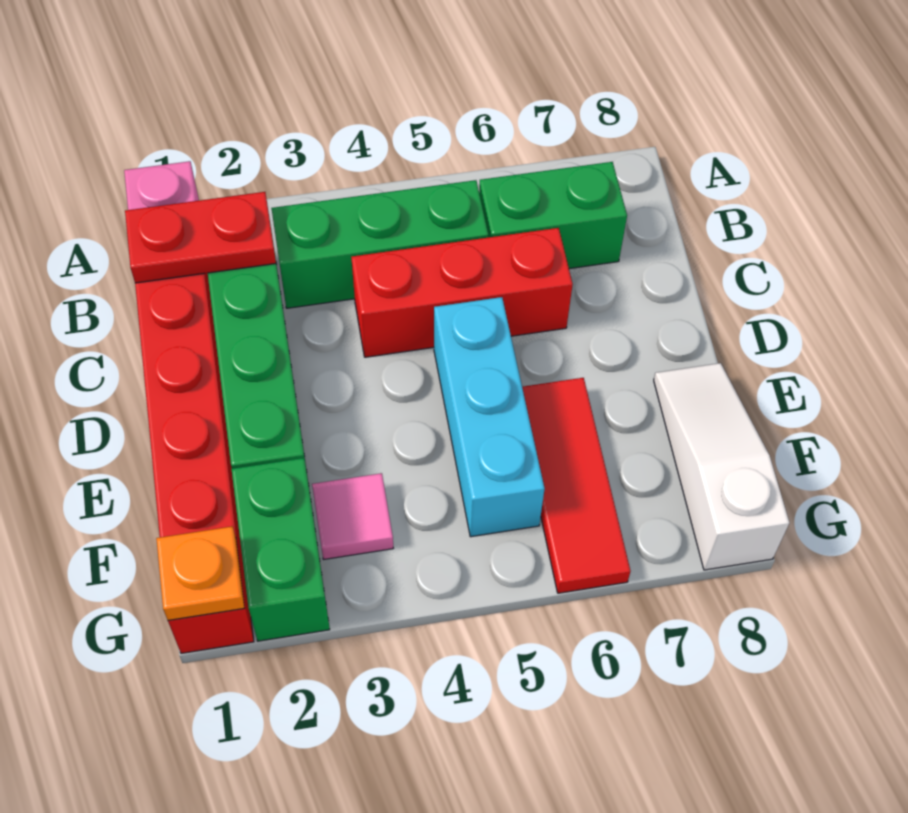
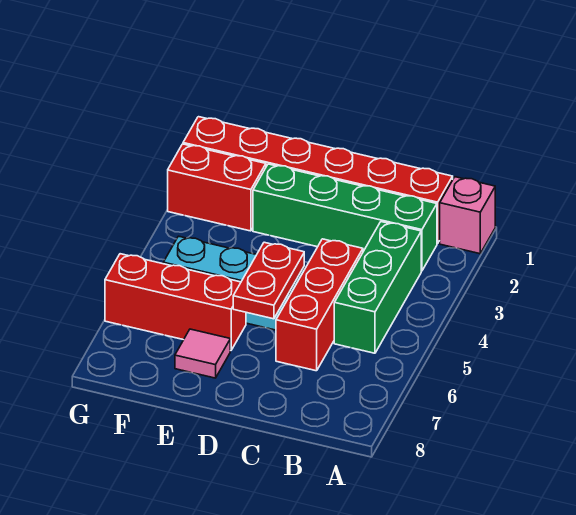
red plate B1:B2 level 2 -> red plate D5:D6 level 2
green brick B6:B7 level 1 -> none
red tile E6:G6 level 1 -> red brick E6:G6 level 1
white slope E8:G8 level 1 top G -> none
green brick F2:G2 level 1 -> red brick F2:G2 level 1
pink tile F3 level 1 -> pink tile E7 level 1
orange plate G1 level 2 -> none

